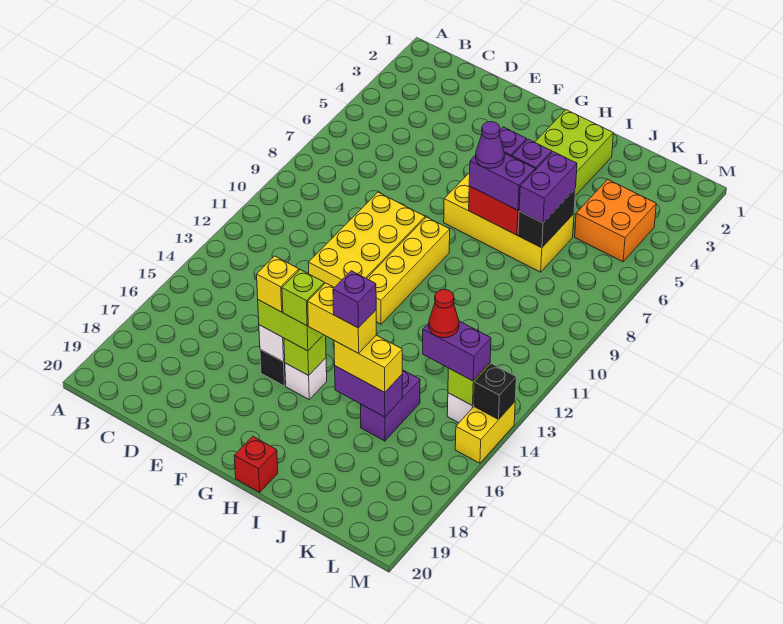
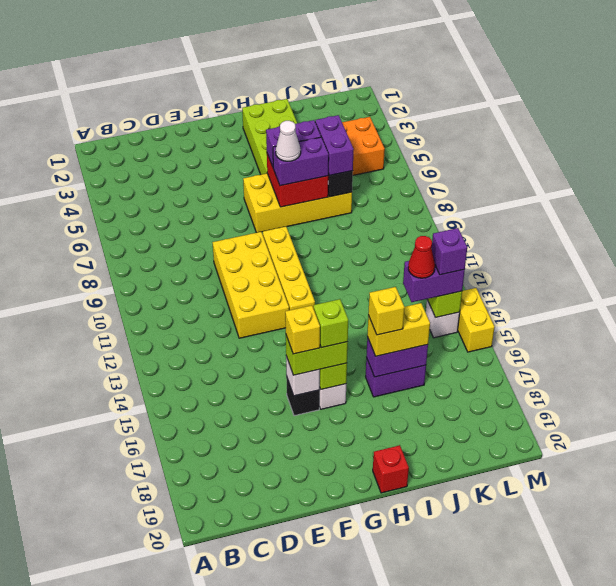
purple cone H7 level 4 -> white cone H7 level 4
yellow brick H16:I16 level 4 -> yellow brick I16 level 4
purple brick I16 level 5 -> purple brick L14 level 4
purple brick J15:J16 level 1 -> purple brick I16:J16 level 1
black brick M14 level 2 -> none

